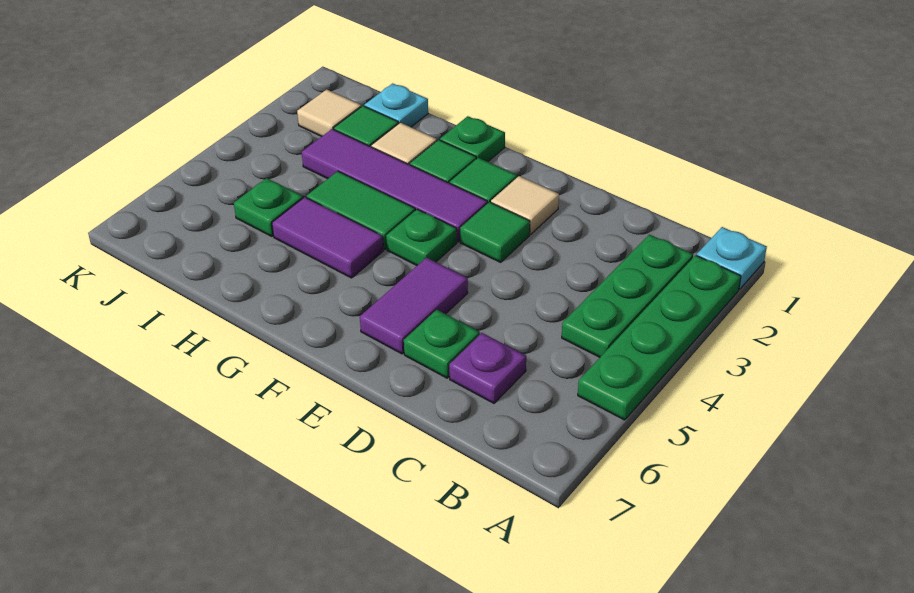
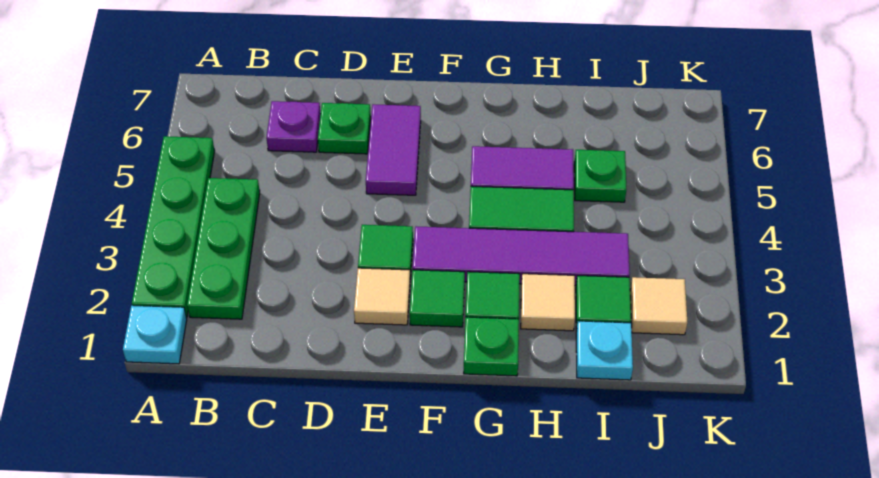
green plate F4 level 1 -> none

